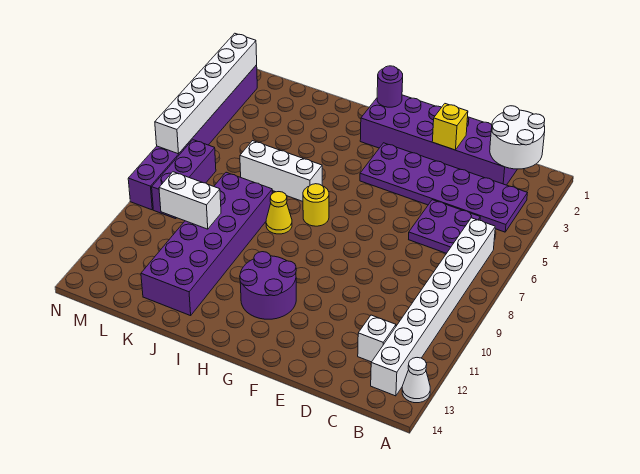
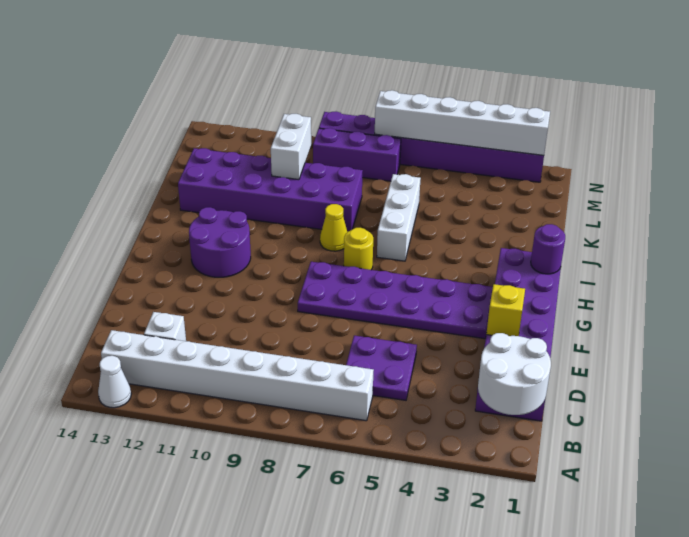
purple plate B3:G4 level 1 -> purple plate F3:G8 level 1

